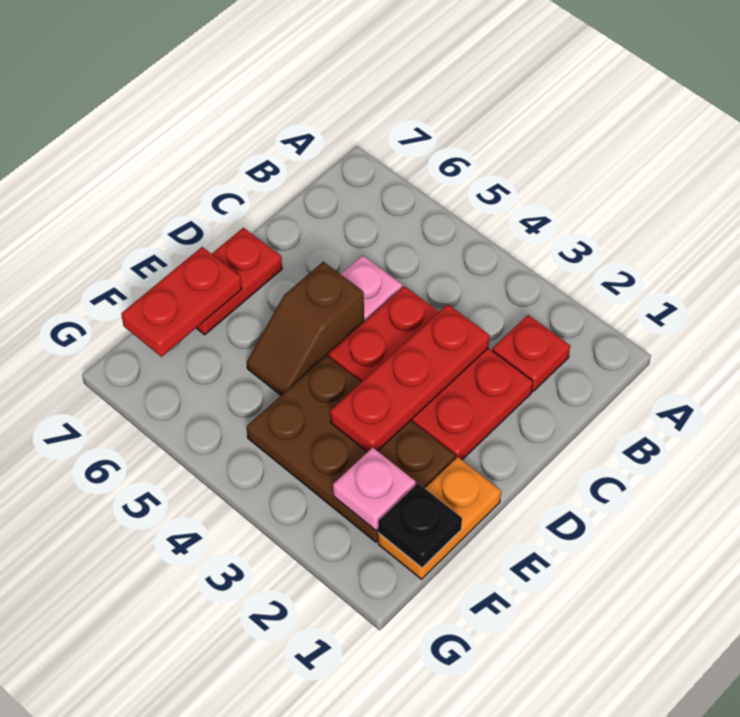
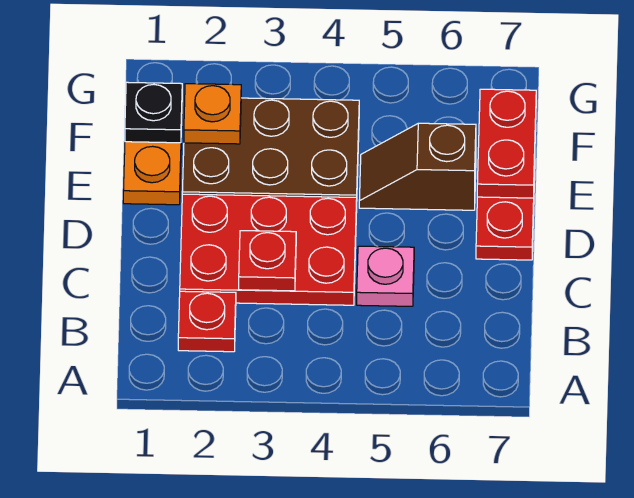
red plate C3:E3 level 2 -> red plate C3 level 2
brown slope D5:E5 level 1 top D -> brown slope E5:E6 level 1 top 6
pink plate F2 level 2 -> orange plate F2 level 2

